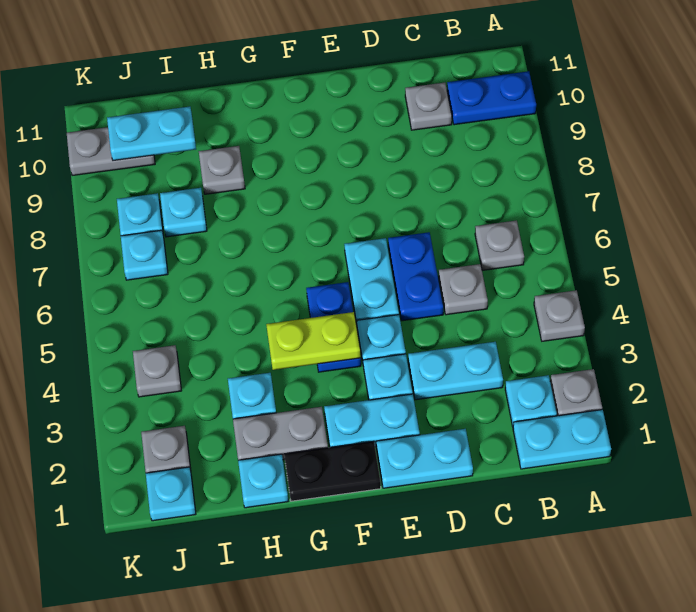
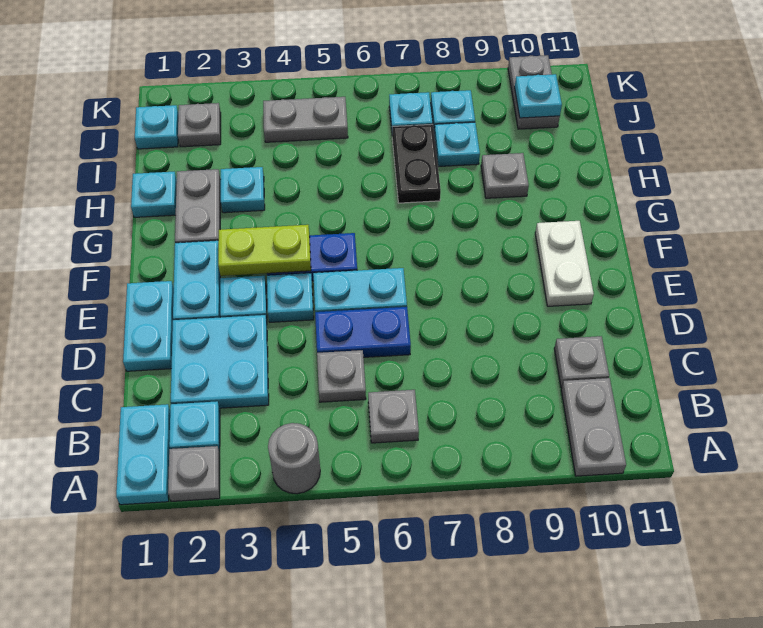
grey plate A4 level 1 -> grey round brick A4 level 1
blue plate A10:B10 level 1 -> grey plate A10:B10 level 1
cyan plate C3:D3 level 1 -> cyan plate C2:D3 level 1
none -> white plate E10:F10 level 1
black plate F1:G1 level 1 -> black plate H7:I7 level 1
lime plate F4:G4 level 2 -> lime plate F3:F4 level 2
cyan plate I10:J10 level 2 -> cyan plate J10 level 2
grey plate J4 level 1 -> grey plate J4:J5 level 1

